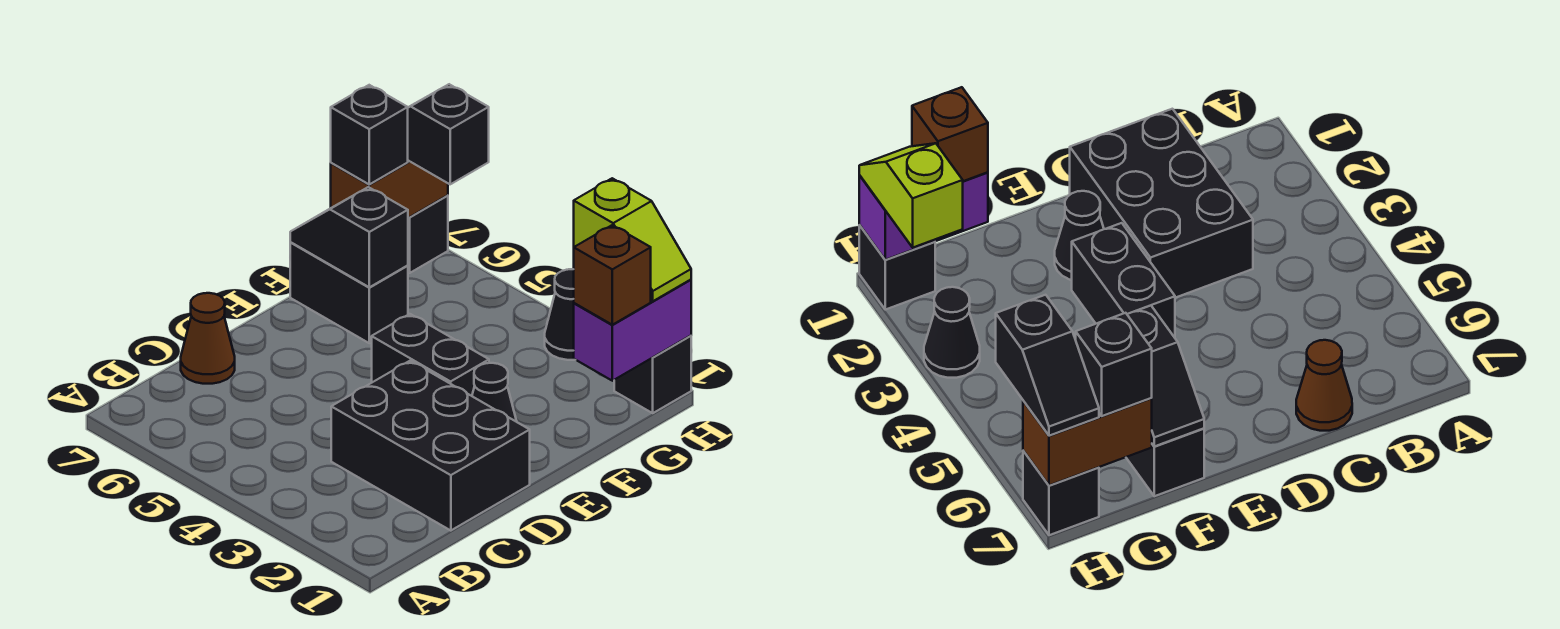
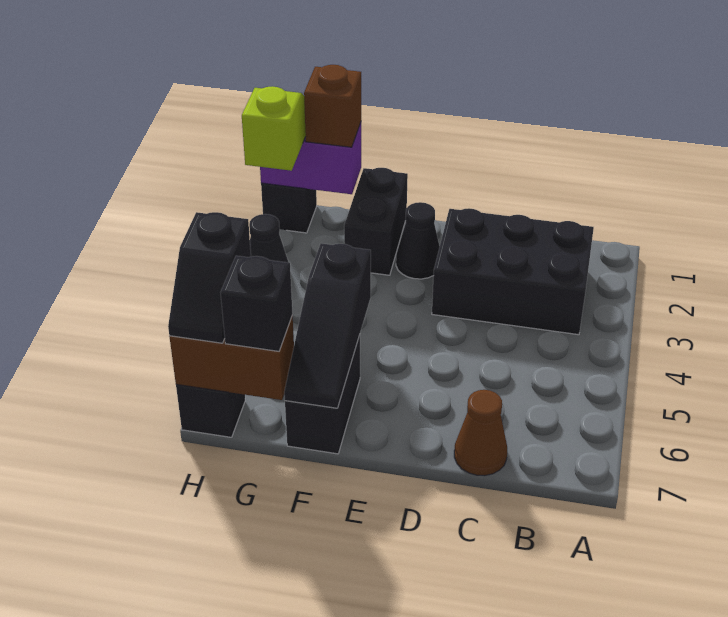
black brick C1:D3 level 1 -> black brick B2:D3 level 1
black brick E3:E4 level 1 -> black brick F1:F2 level 1
black slope F6:F7 level 2 top 6 -> black slope F5:F7 level 2 top 5

